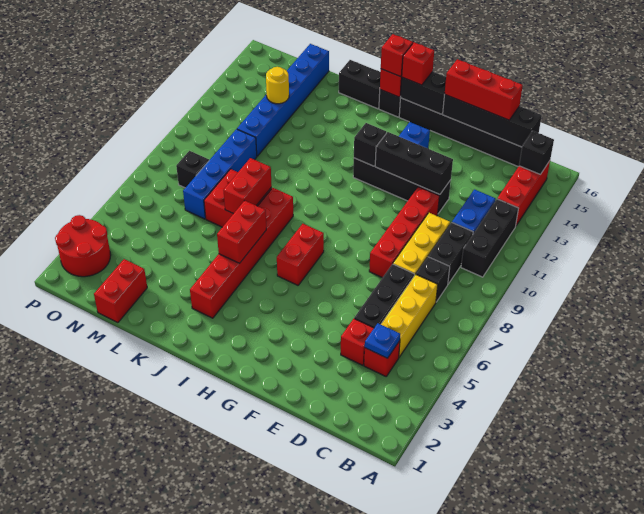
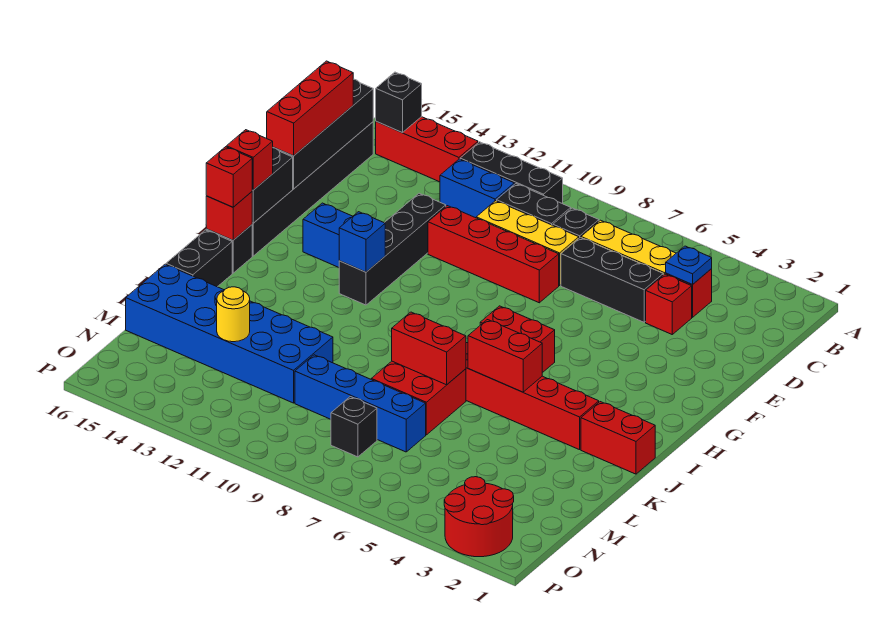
black brick E12:G12 level 2 -> none
black brick H12 level 2 -> blue brick H12 level 2
red brick M1:M2 level 1 -> red brick J1:J2 level 1
blue brick M11:M16 level 1 -> blue brick L11:M16 level 1

